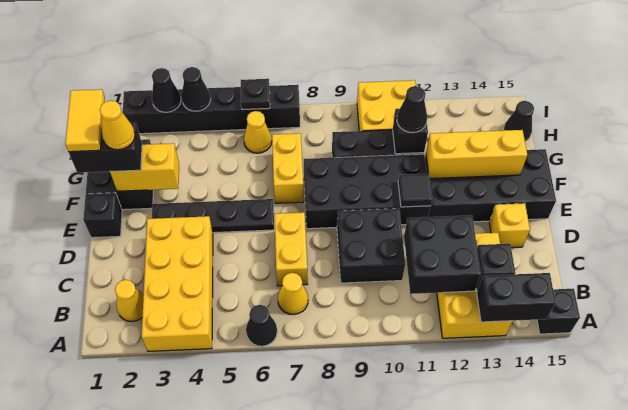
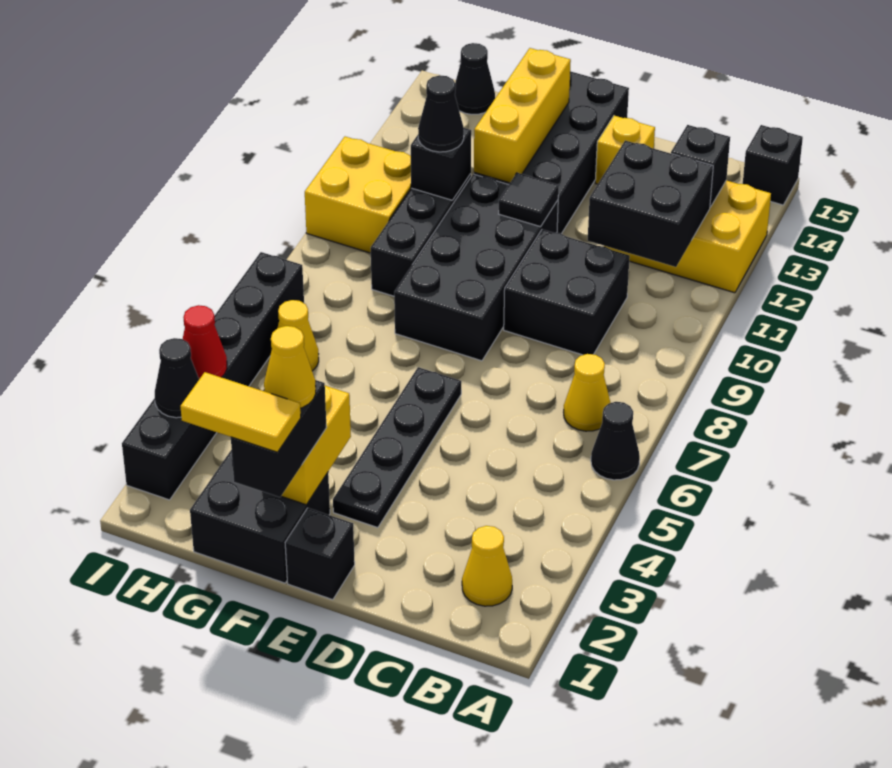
yellow brick A3:D4 level 1 -> none
black brick A13:A14 level 2 -> none
yellow brick C7:D7 level 1 -> none
yellow brick F7:G7 level 1 -> none
black cone I4 level 2 -> red cone I4 level 2
black plate I6 level 2 -> none

